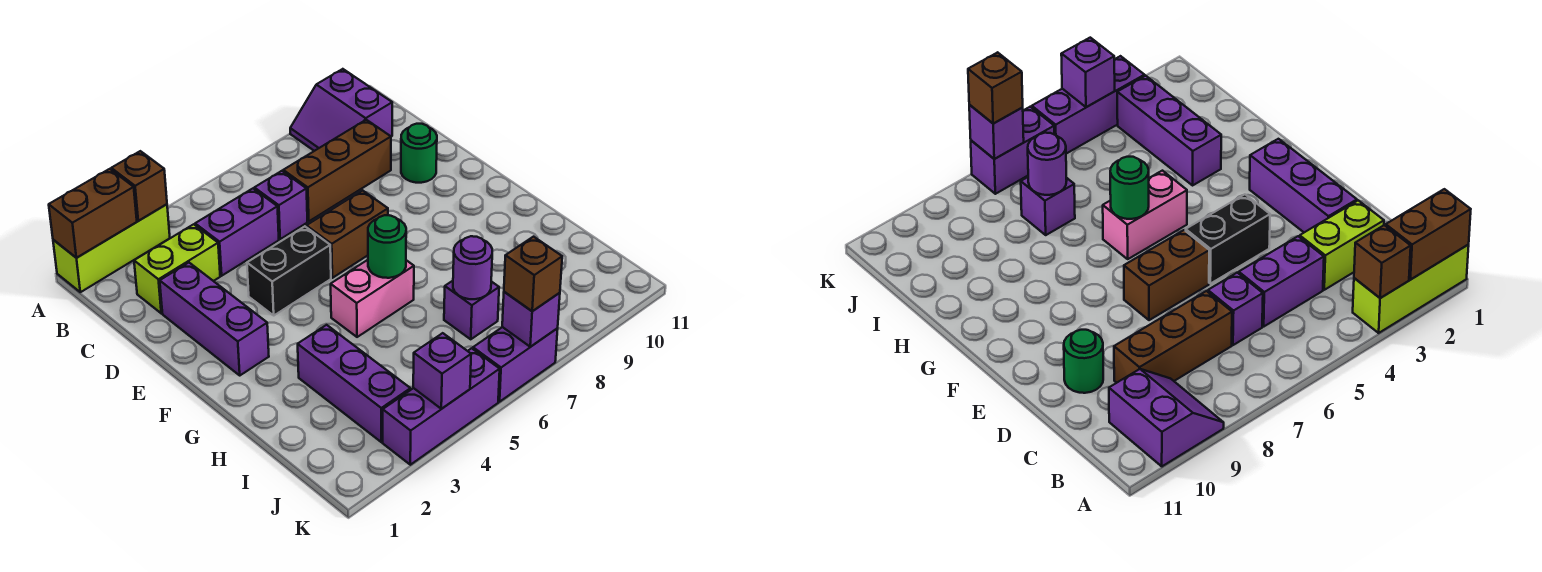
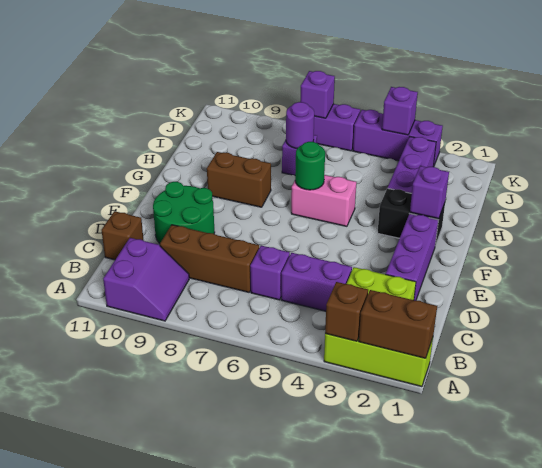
green round brick D10 level 1 -> green round brick D9:E10 level 1
black brick E4:E5 level 1 -> black brick G2:G3 level 1
brown brick E6:E7 level 1 -> brown brick G8:G9 level 1
none -> purple brick G2 level 2
brown brick K7 level 3 -> brown brick C11 level 1

